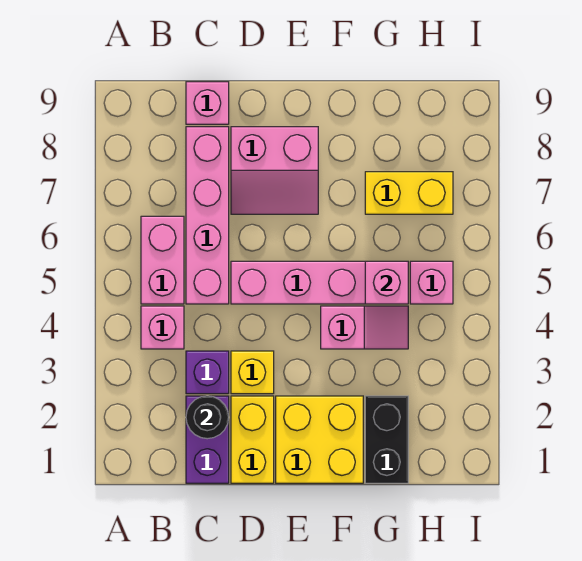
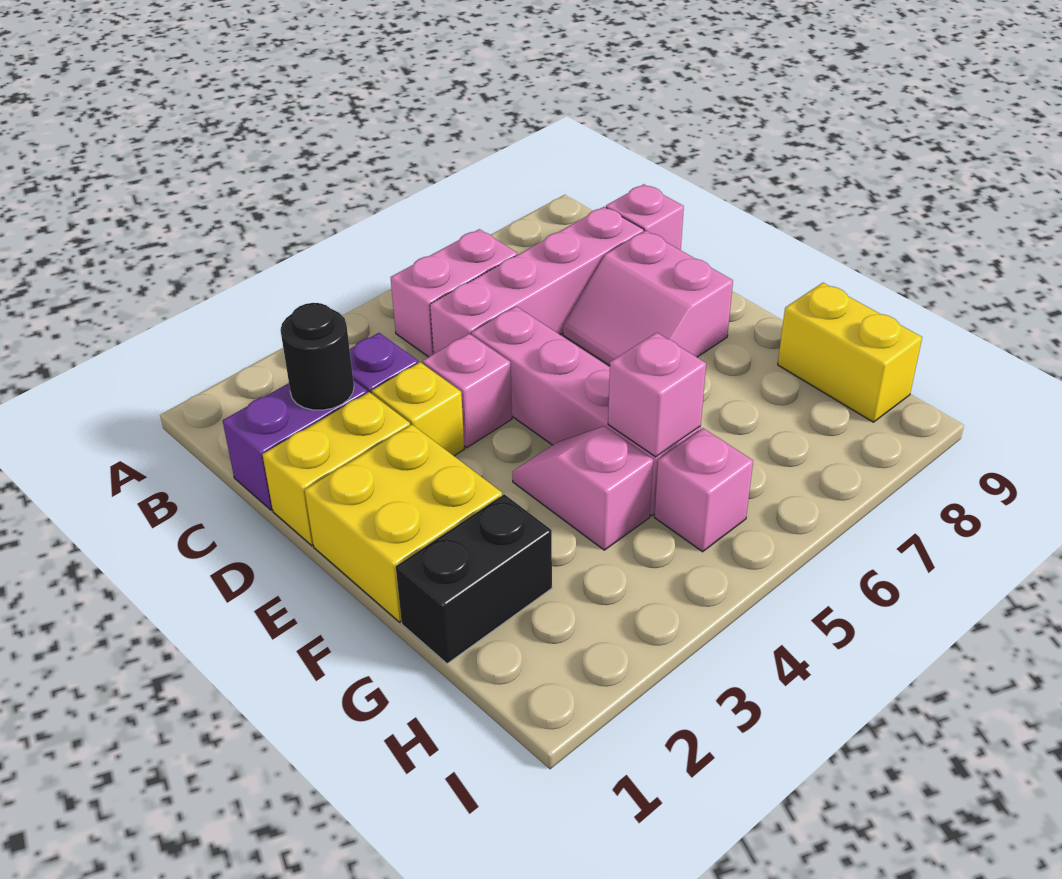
pink brick B4 level 1 -> pink brick D4 level 1
pink slope F4:G4 level 1 top F -> pink slope F4:G4 level 1 top G
yellow brick G7:H7 level 1 -> yellow brick G9:H9 level 1

